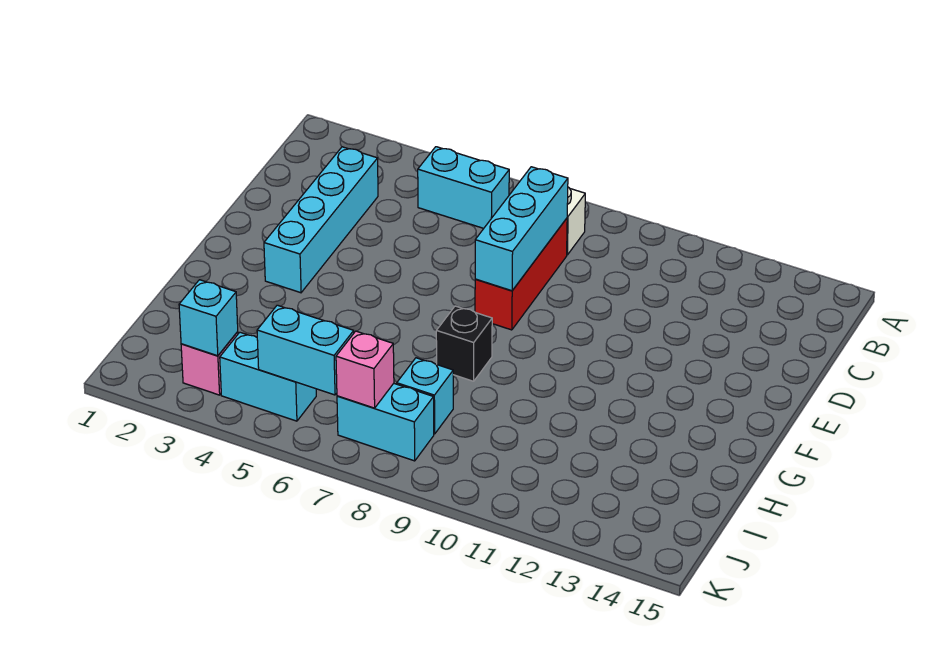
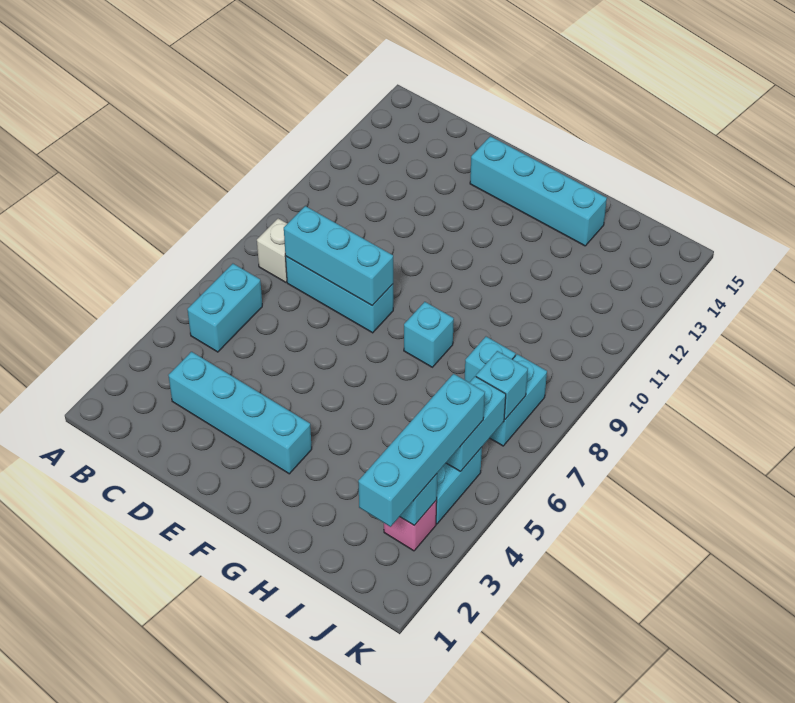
red brick C8:E8 level 1 -> cyan brick C8:E8 level 1
none -> cyan brick E14:H14 level 1
black brick G8 level 1 -> cyan brick G8 level 1
none -> cyan brick J2:J5 level 3
pink brick J7 level 2 -> cyan brick J7 level 2

